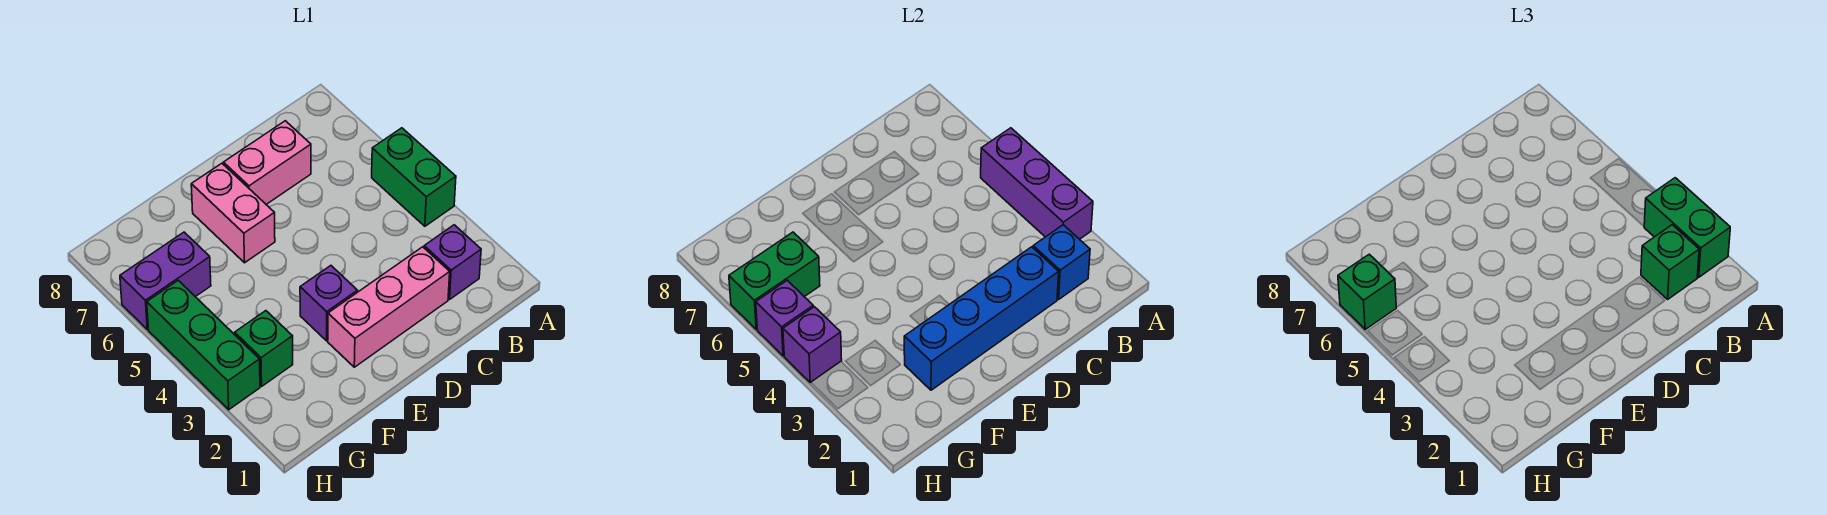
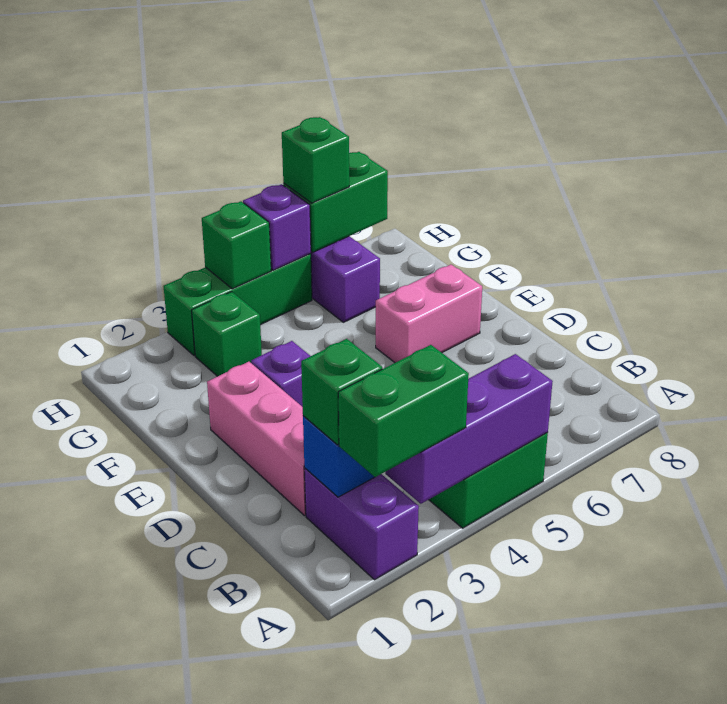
purple brick B2 level 1 -> purple brick A2:B2 level 1
blue brick C2:F2 level 2 -> none
pink brick C7:D7 level 1 -> none
green brick G6:H6 level 2 -> green brick H6:H7 level 2
purple brick H4 level 2 -> green brick H4 level 2

